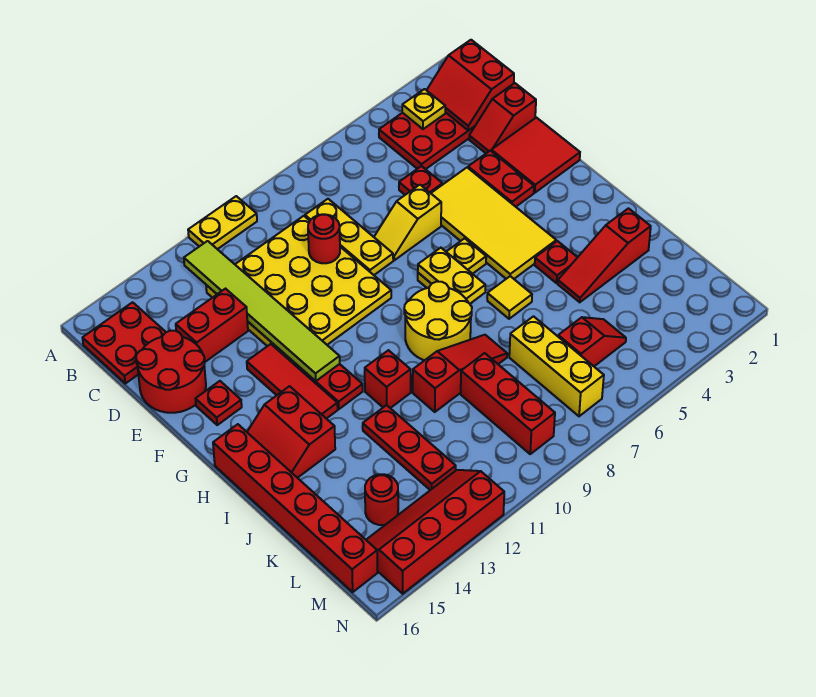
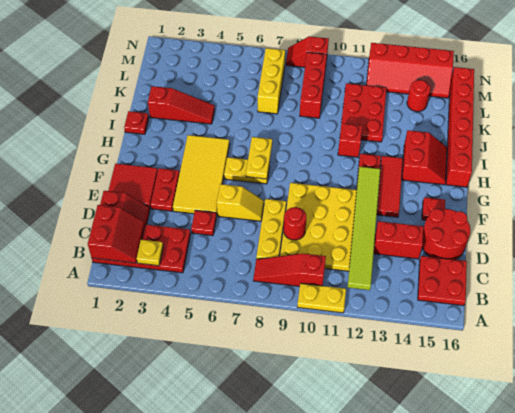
yellow round brick H8:I9 level 1 -> none
red plate I4 level 1 -> red plate I1 level 1
yellow tile I6 level 1 -> none
red slope J8:J10 level 1 top 10 -> red slope B8:B10 level 1 top 10
red plate J12:L12 level 1 -> red plate J11:L12 level 1
red slope L5:L6 level 1 top 6 -> red slope N8:N9 level 1 top 9

